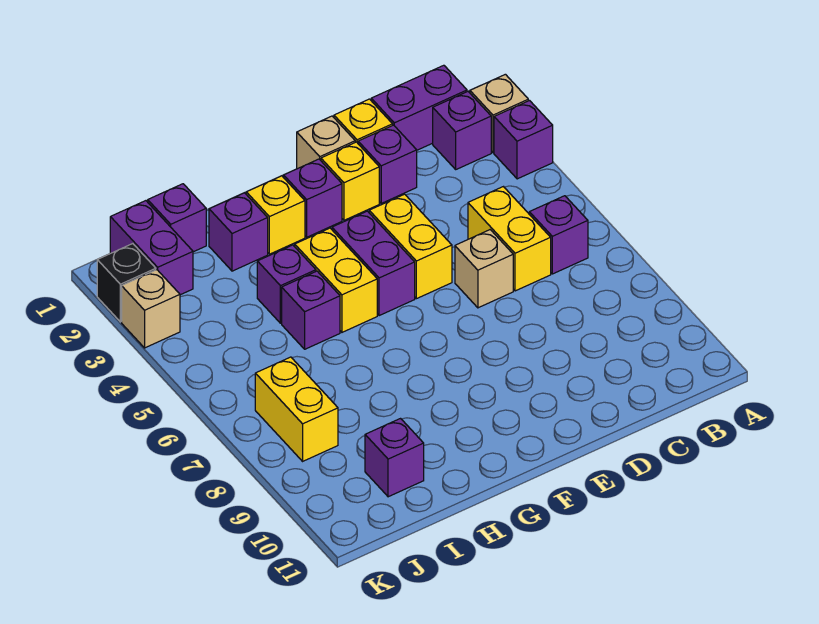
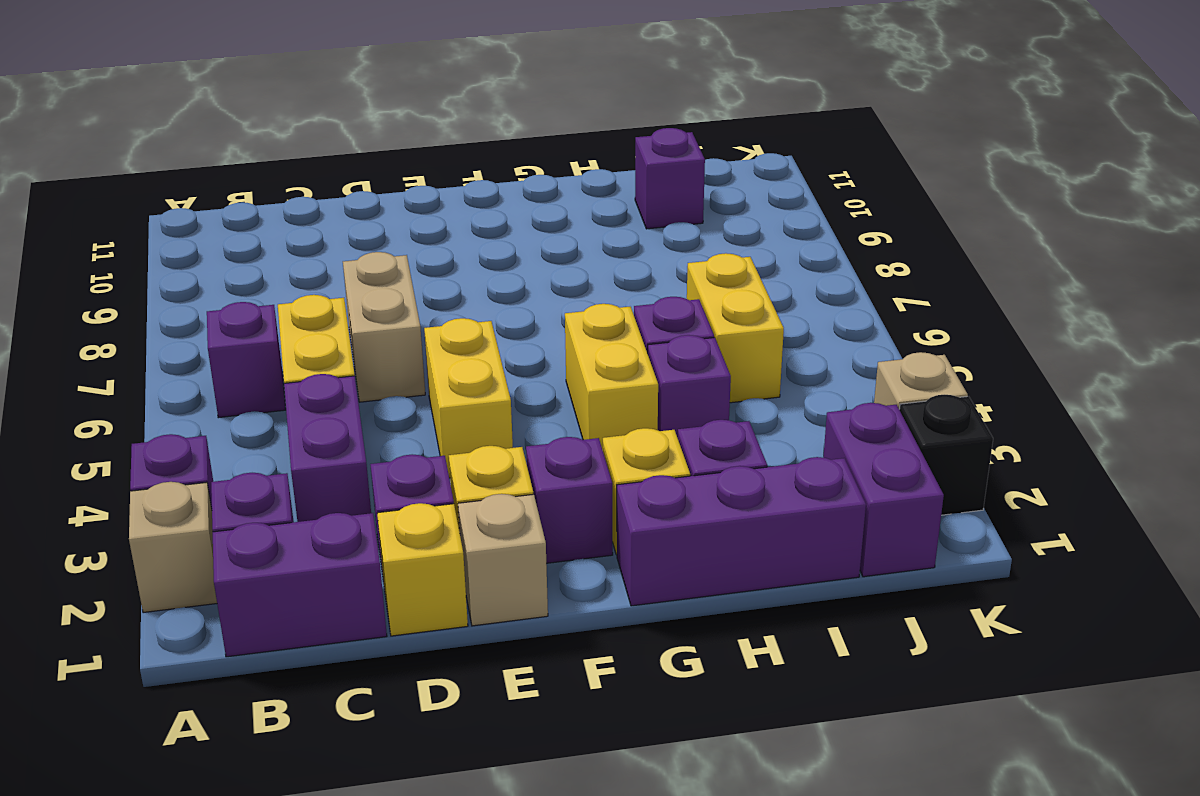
tan brick D6 level 1 -> tan brick D6:D7 level 1
purple brick F4:F5 level 1 -> purple brick C3:C4 level 1
purple brick I1 level 1 -> purple brick G1:I1 level 1
yellow brick J7:J8 level 1 -> yellow brick I5:I6 level 1

